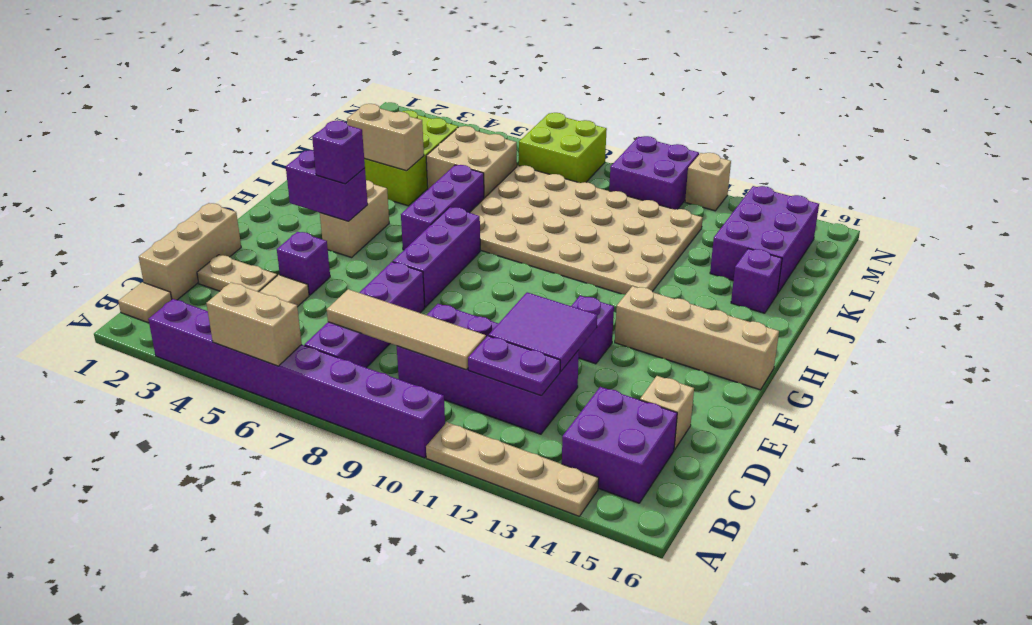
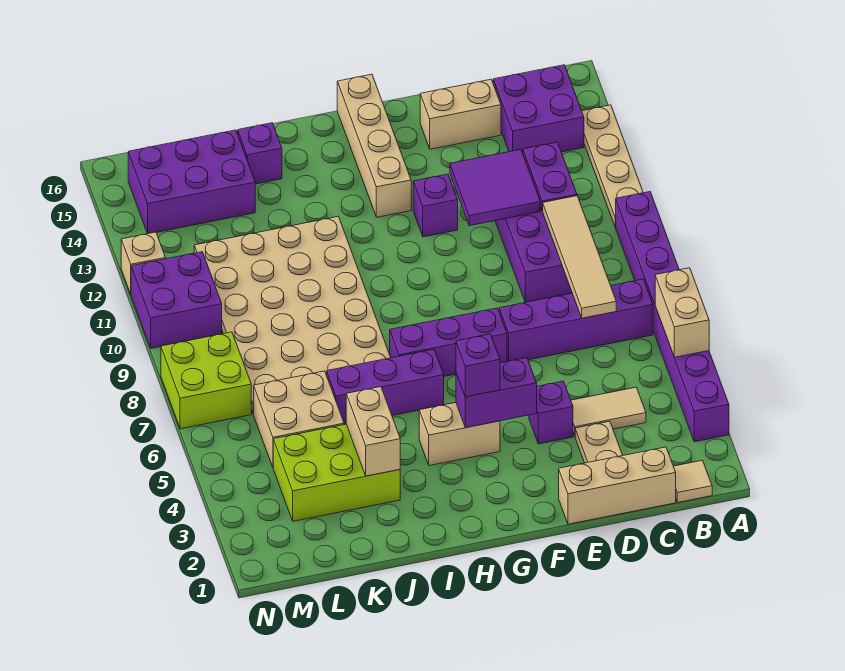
tan brick D15 level 1 -> tan brick D15:E15 level 1
purple brick G3:G4 level 2 -> purple brick F4:G4 level 2

